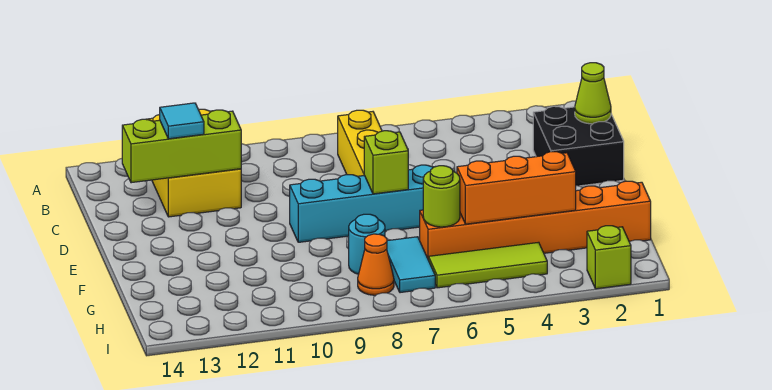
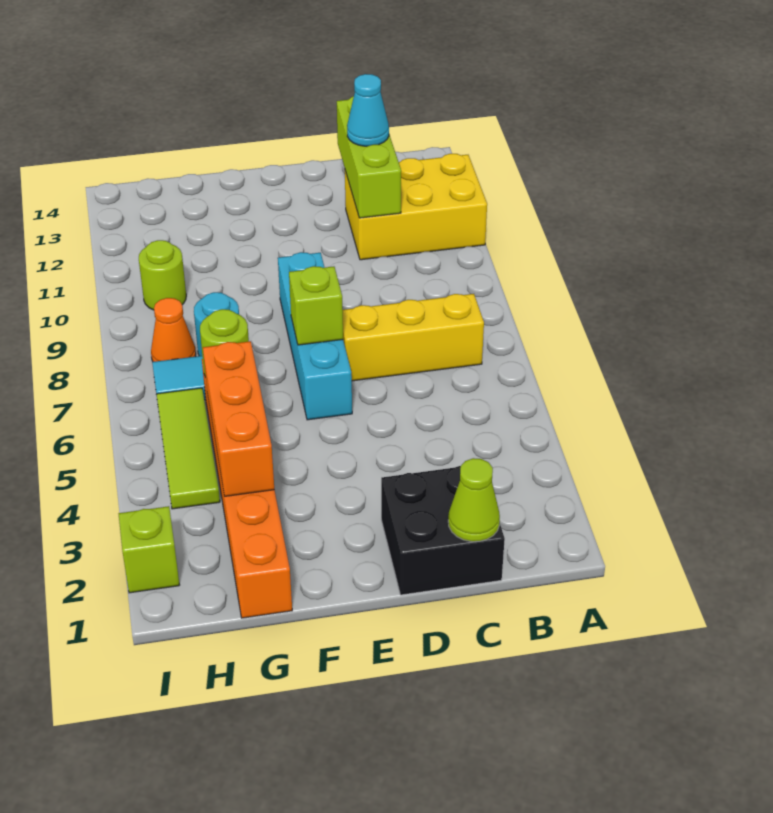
cyan tile C12 level 3 -> cyan cone C12 level 3
none -> lime round brick H10 level 1

